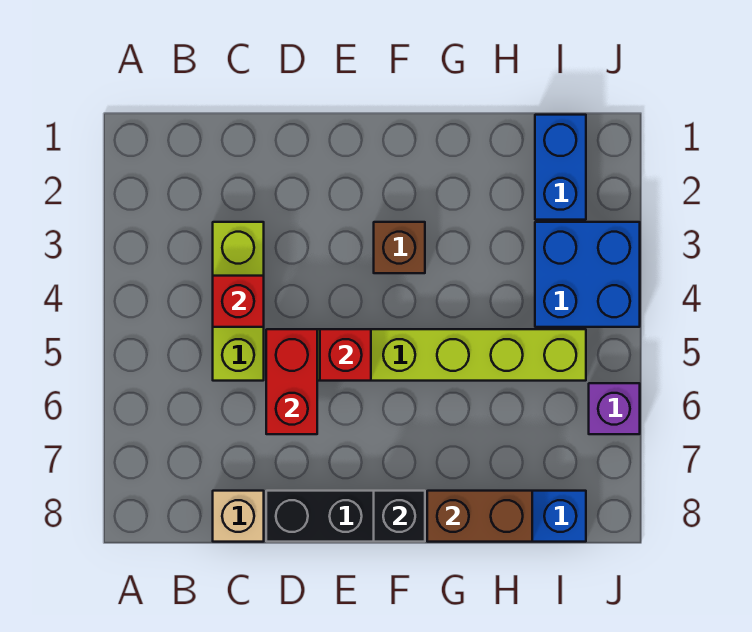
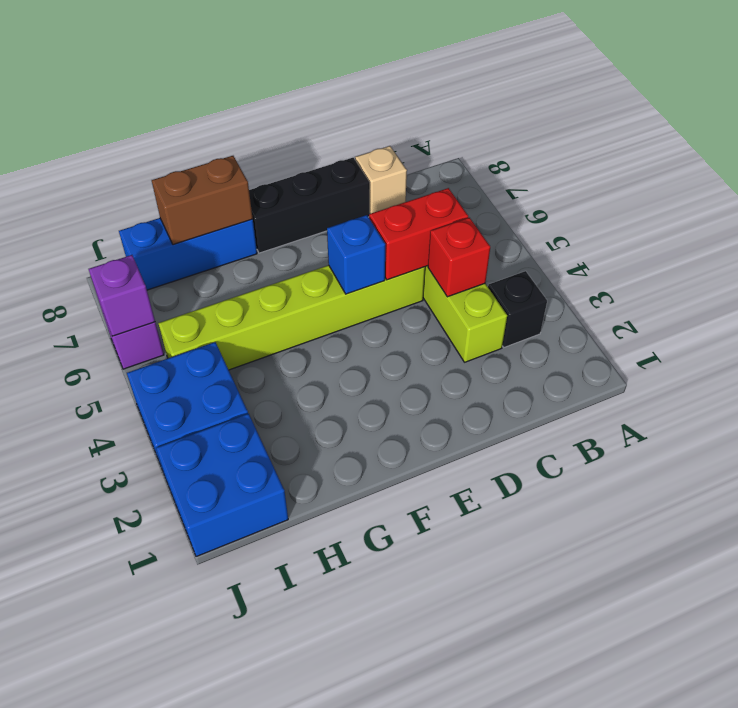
red brick D5:D6 level 2 -> red brick C5:D5 level 2
red brick E5 level 2 -> blue brick E5 level 2
brown brick F3 level 1 -> none
black brick F8 level 2 -> black brick B3 level 1
blue brick I1:I2 level 1 -> blue brick I1:J2 level 1
none -> purple brick J6 level 2

